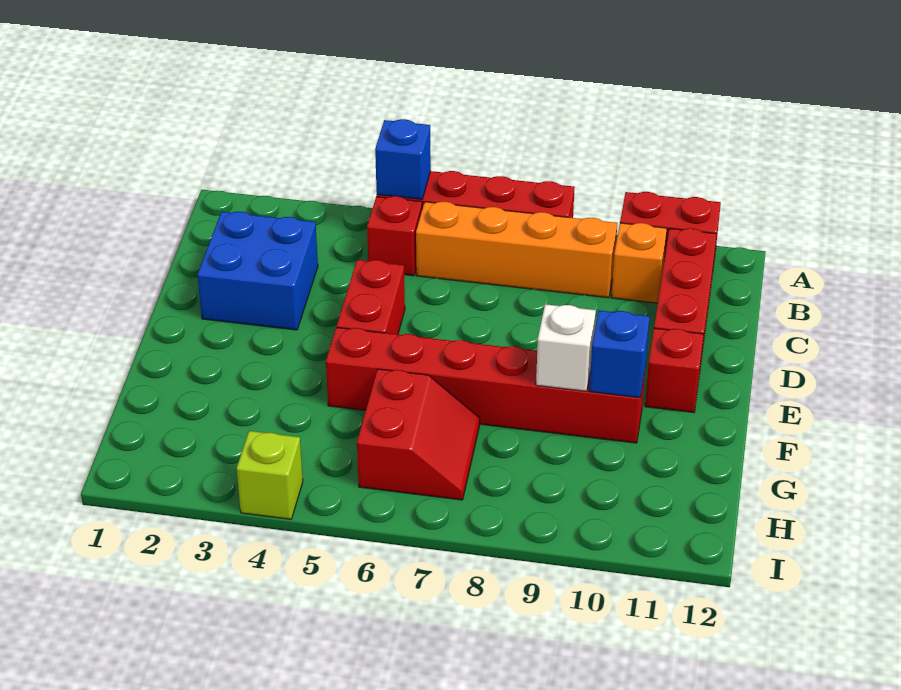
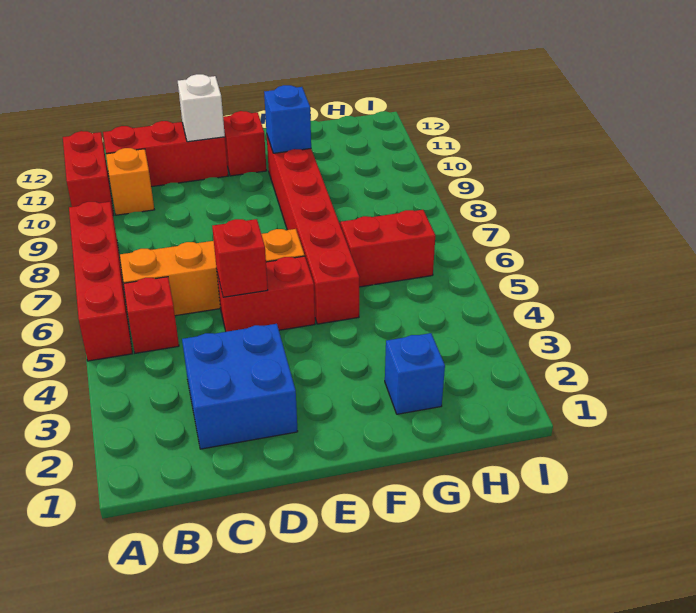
blue brick A5 level 2 -> blue brick G2 level 1
orange brick B6:B9 level 1 -> orange brick B6:E6 level 1
none -> red brick D5 level 2
white brick F9 level 2 -> white brick D11 level 2
lime brick I4 level 1 -> none

